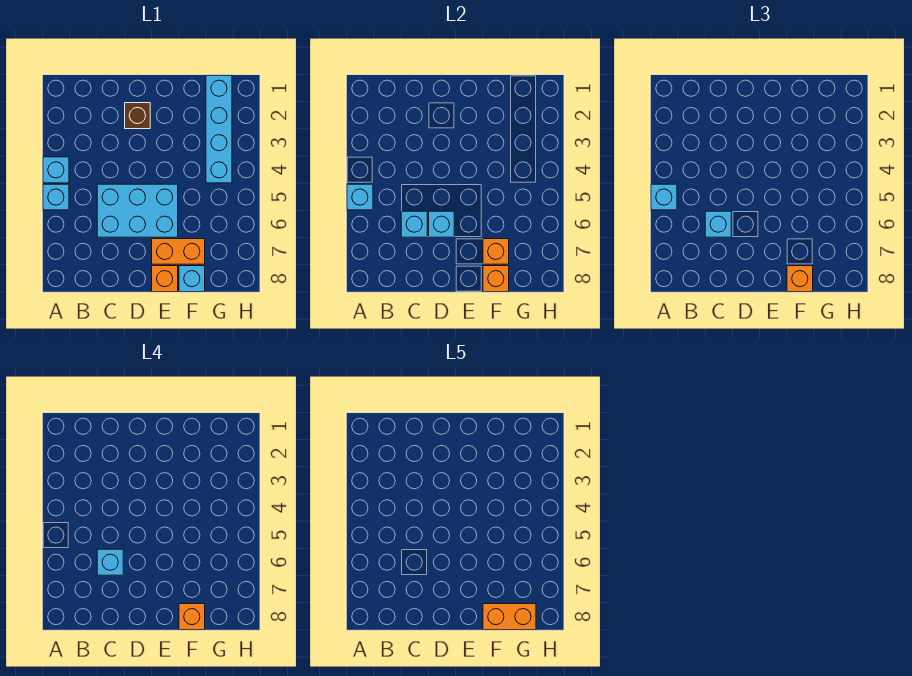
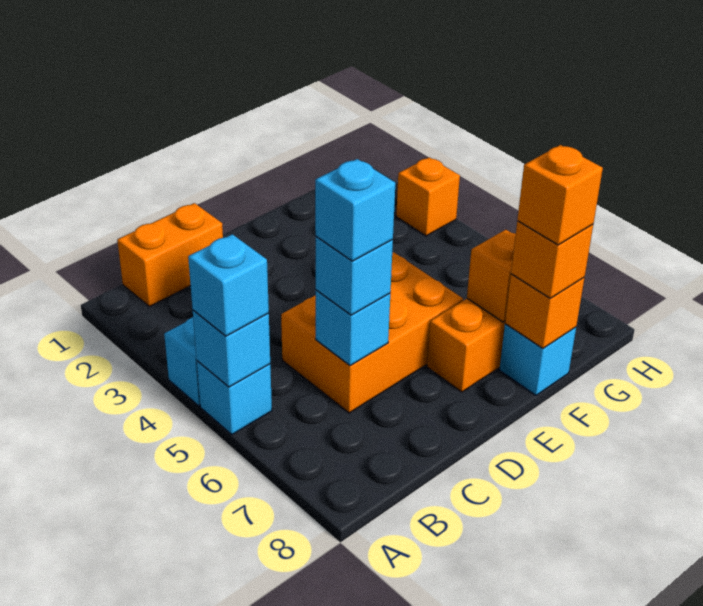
cyan brick C5:E6 level 1 -> orange brick C5:E6 level 1
brown brick D2 level 1 -> none
cyan brick D6 level 2 -> none
orange brick E8 level 1 -> orange brick H3 level 1
orange brick F8:G8 level 5 -> orange brick B1:C1 level 1
cyan brick G1:G4 level 1 -> none

